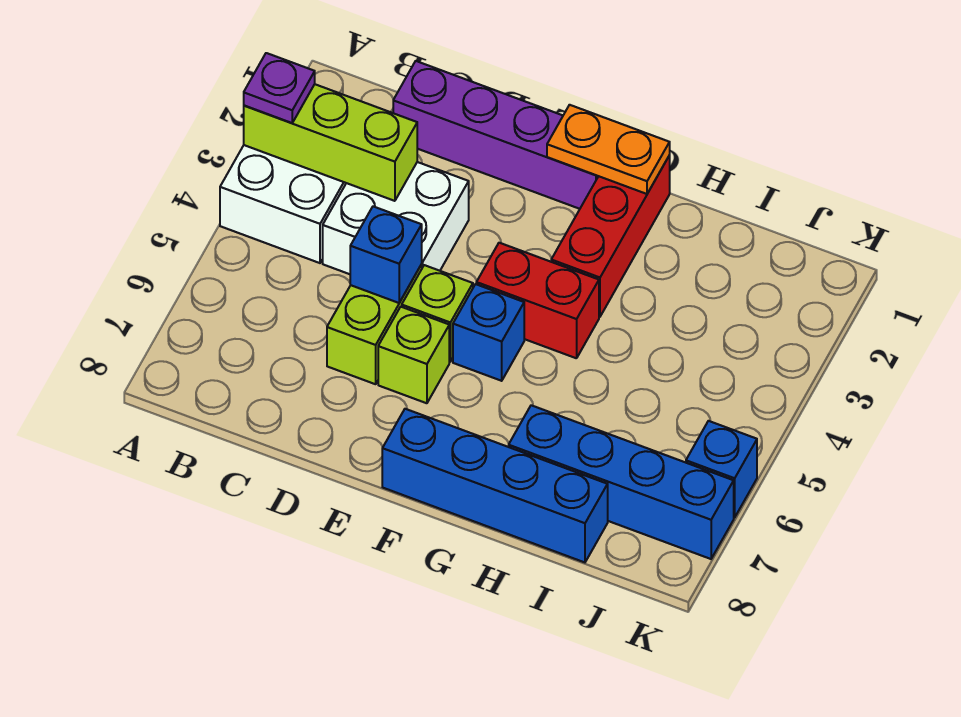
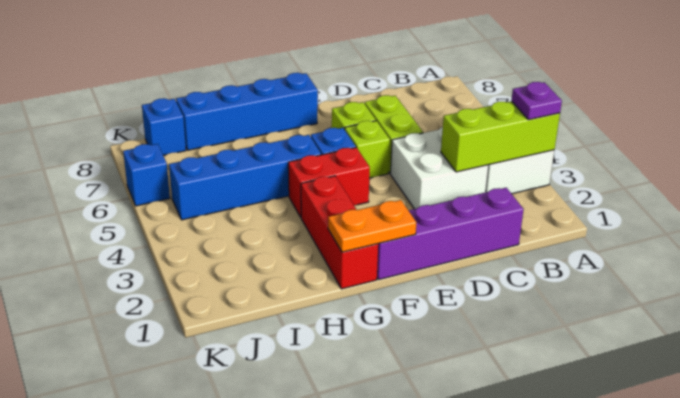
blue brick D5 level 2 -> blue brick J8 level 1
blue brick H7:K7 level 1 -> blue brick G5:J5 level 1

